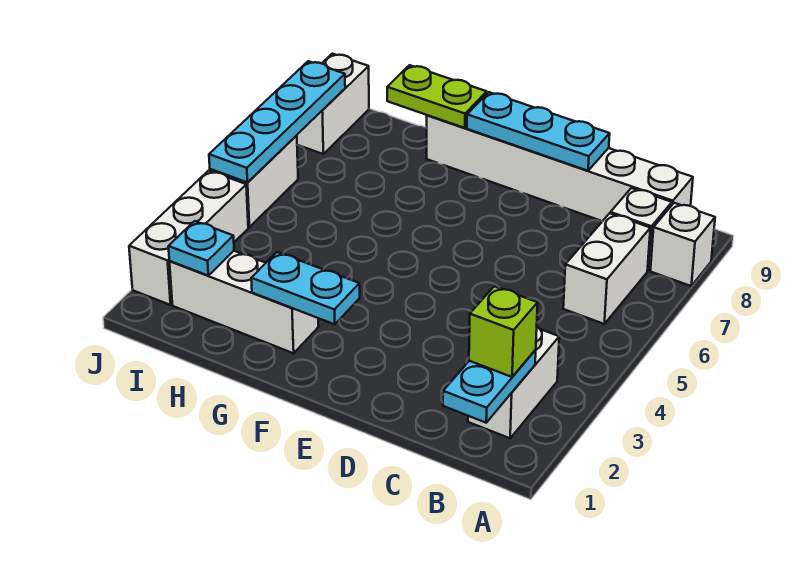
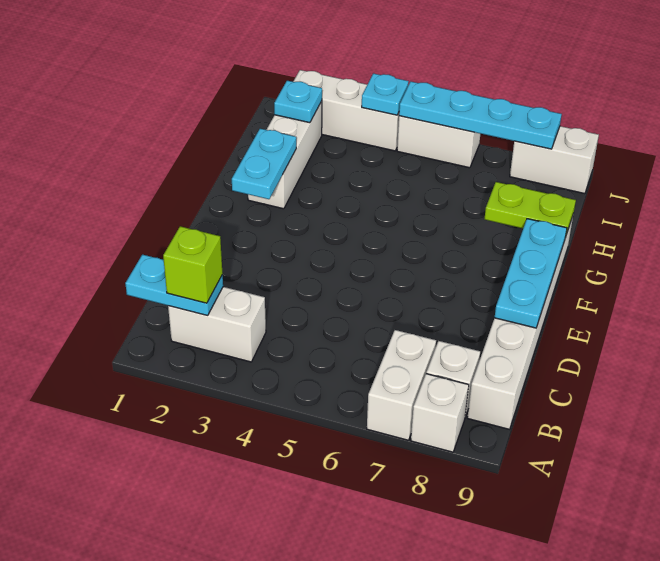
white brick B6:B7 level 1 -> white brick A7:B7 level 1
lime plate G9:H9 level 2 -> lime plate G8:G9 level 2
none -> cyan plate J4 level 2

